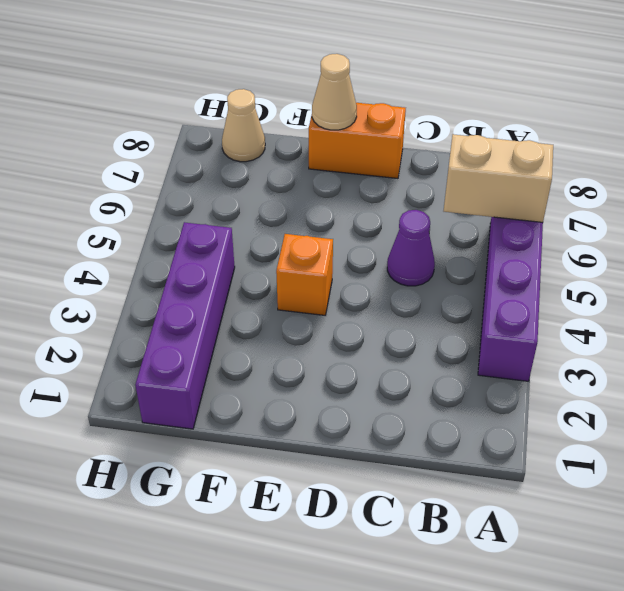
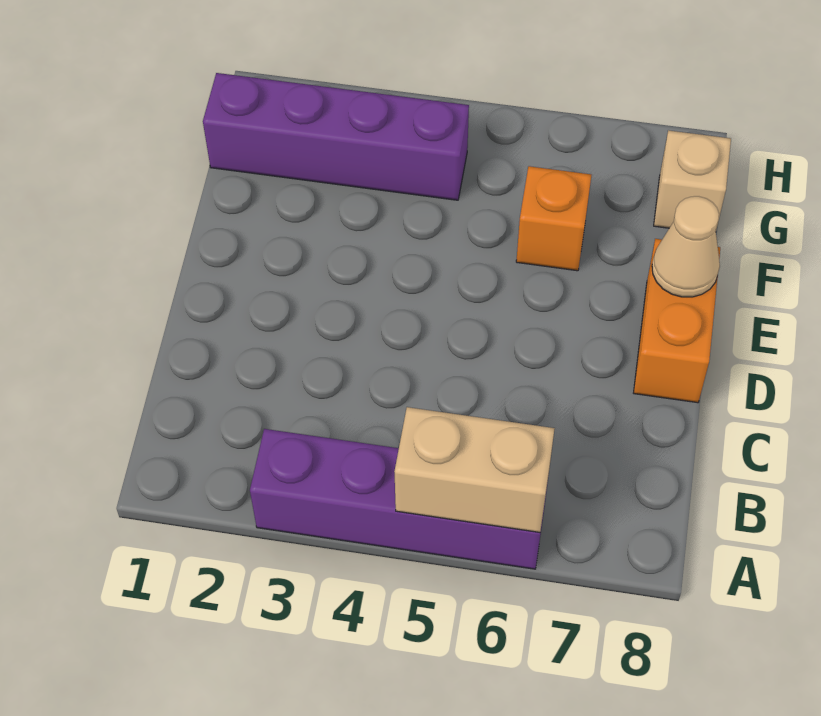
tan brick A6:B6 level 2 -> tan brick A5:A6 level 2
purple cone C5 level 1 -> none
orange brick E4 level 1 -> orange brick F6 level 1
tan cone G8 level 1 -> tan brick G8 level 1

